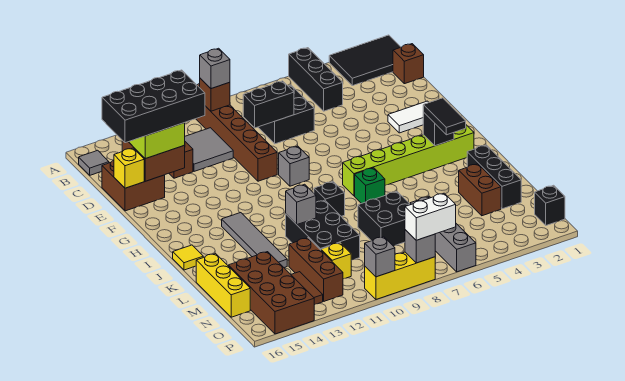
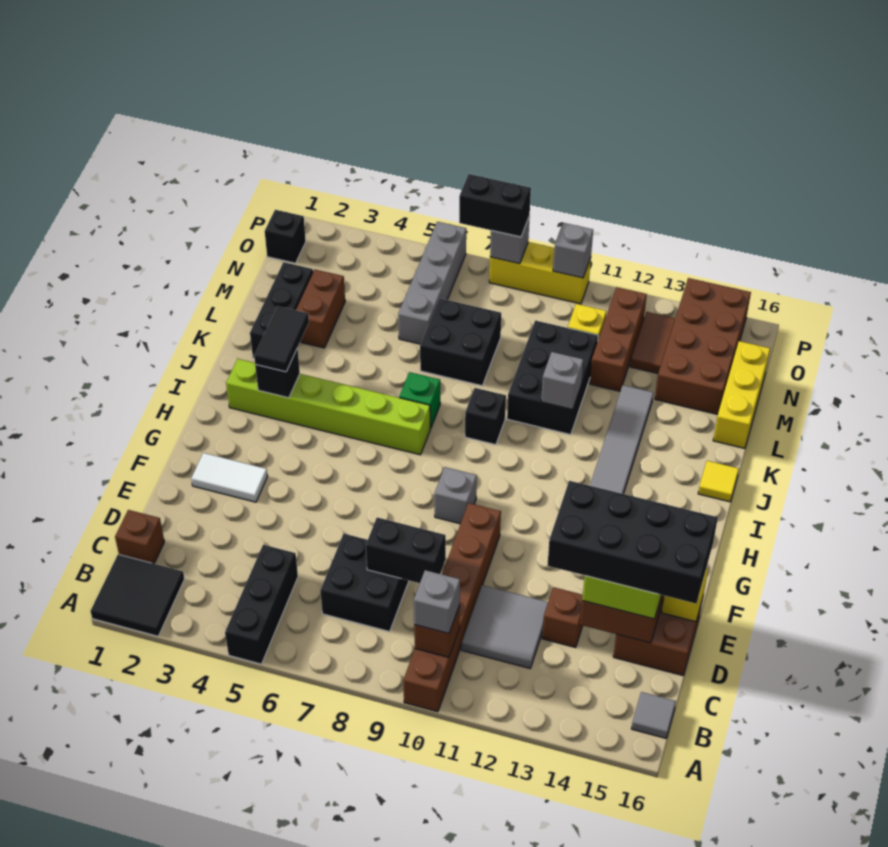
black tile A1:B3 level 1 -> black tile A1:B2 level 1
white brick P7:P8 level 3 -> black brick P7:P8 level 3

